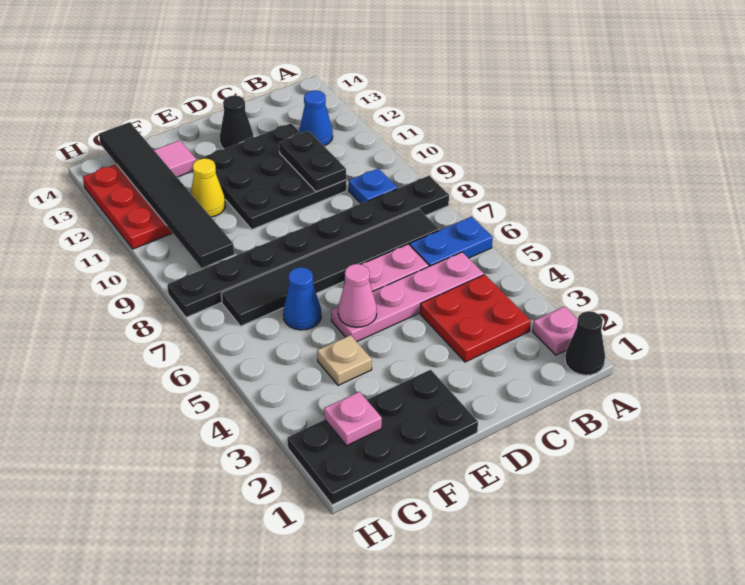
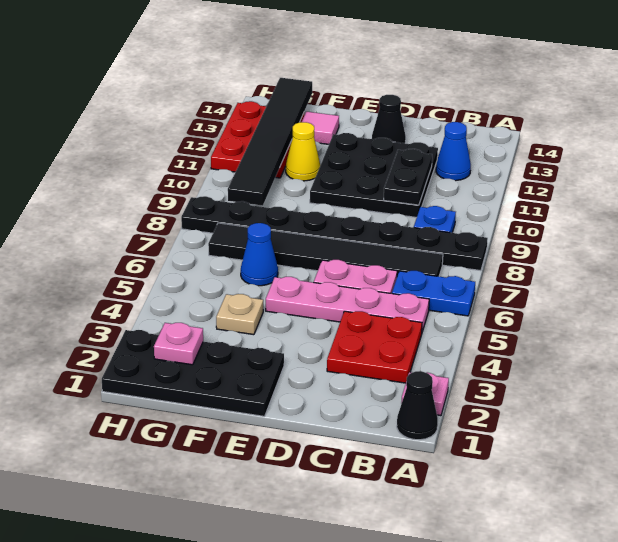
pink cone E5 level 2 -> none

